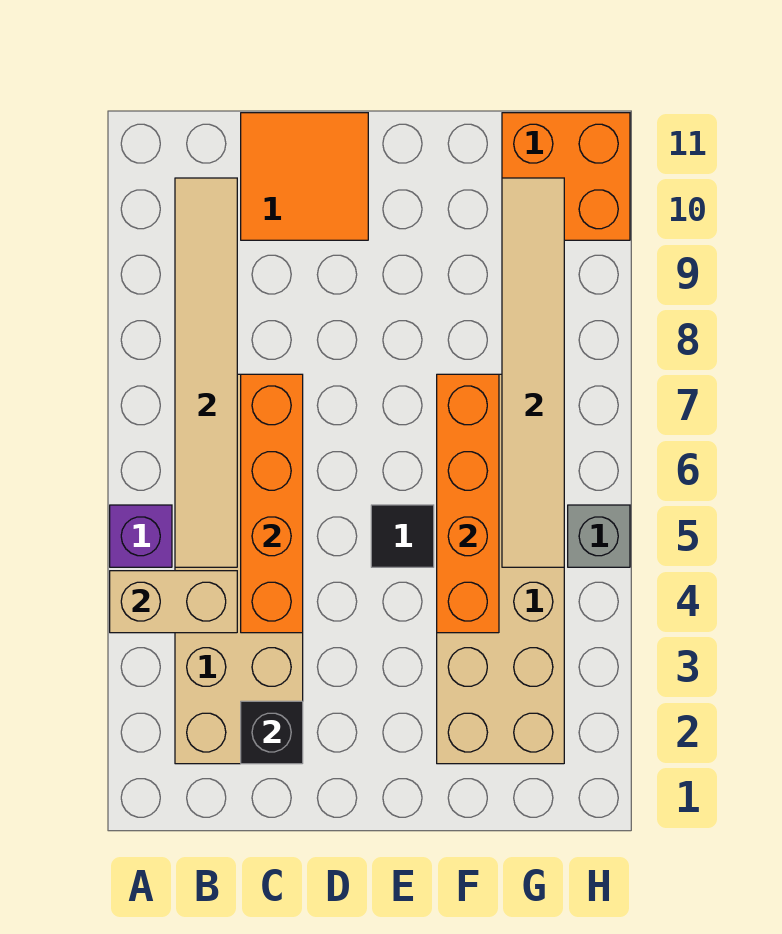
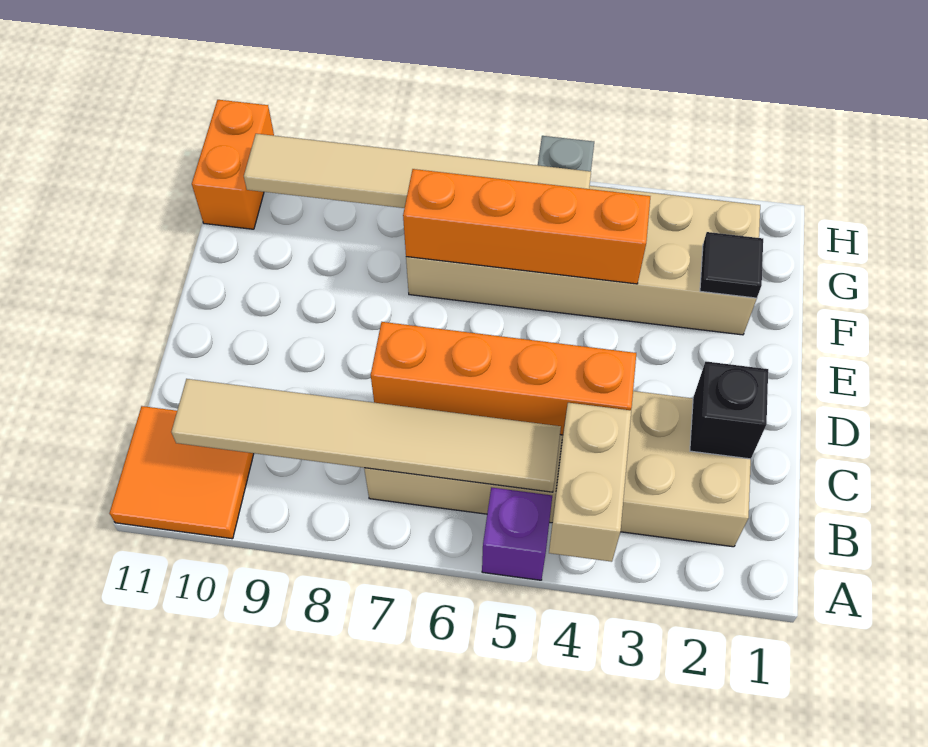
orange tile C10:D11 level 1 -> orange tile A10:B11 level 1
black tile E5 level 1 -> black tile F2 level 2
orange brick G10:H11 level 1 -> orange brick G11:H11 level 1

